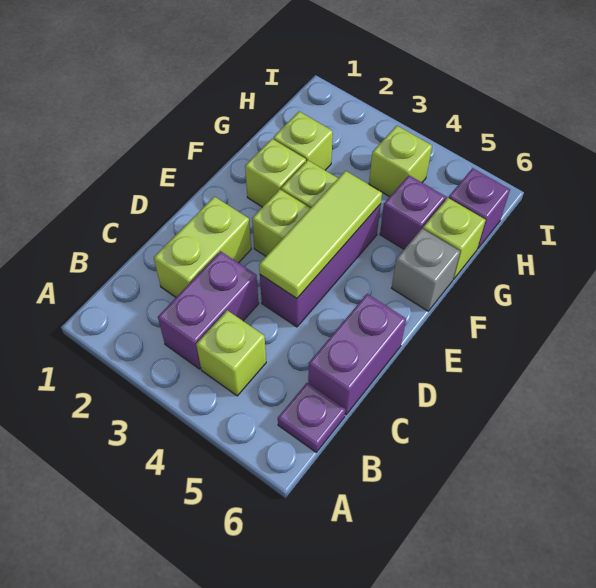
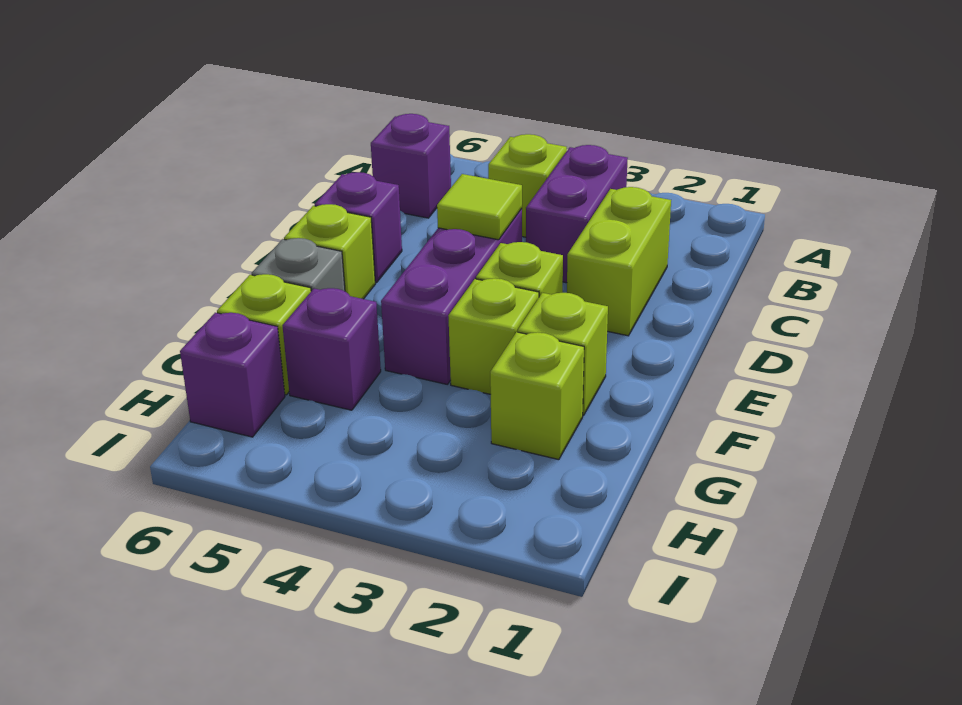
purple plate B6 level 1 -> purple brick B6 level 1
purple brick C6:D6 level 1 -> purple brick D6 level 1
lime tile D4:F4 level 2 -> lime tile D4 level 2
lime brick H4 level 1 -> lime brick E6 level 1

